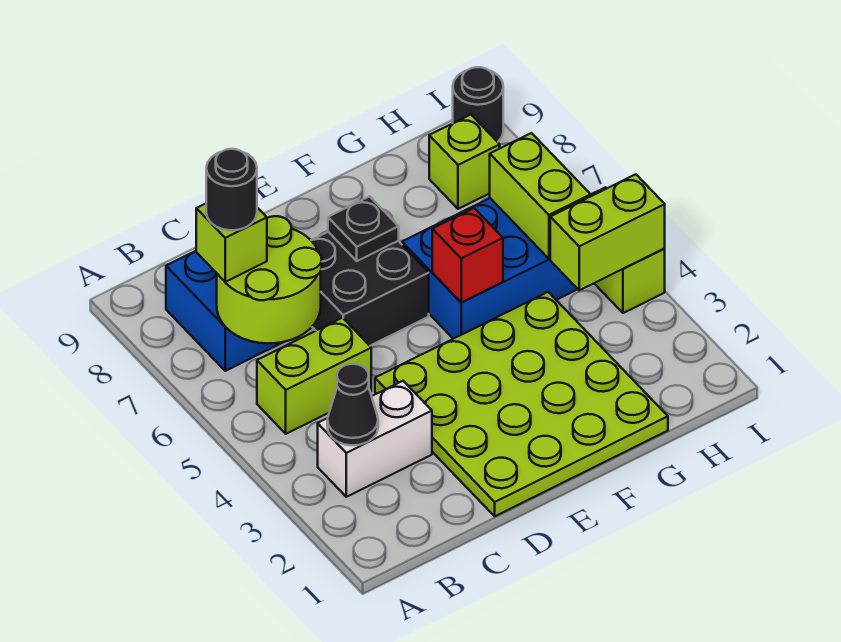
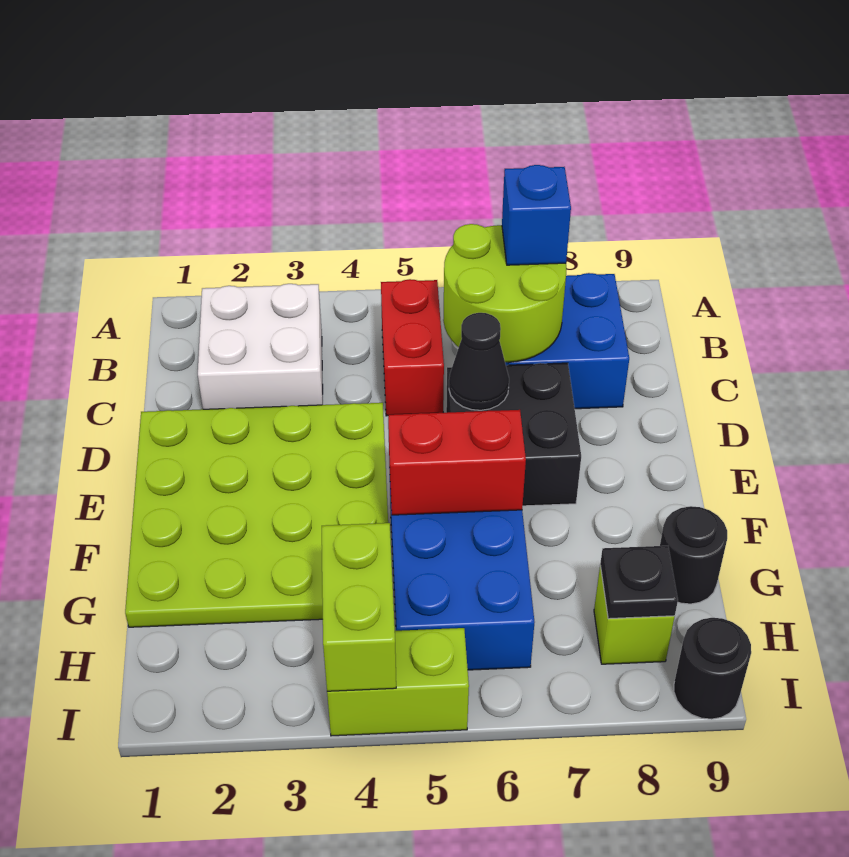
white brick B3:C3 level 1 -> white brick B2:C3 level 1
black cone B3 level 2 -> black cone D6 level 2
lime brick B5:C5 level 1 -> red brick B5:C5 level 1
lime brick B7 level 3 -> blue brick B7 level 3
black round brick B7 level 4 -> black round brick G9 level 1
black plate E7 level 2 -> black plate H8 level 2
red brick F5 level 2 -> red brick F5:F6 level 2
lime brick H5:H6 level 2 -> none

